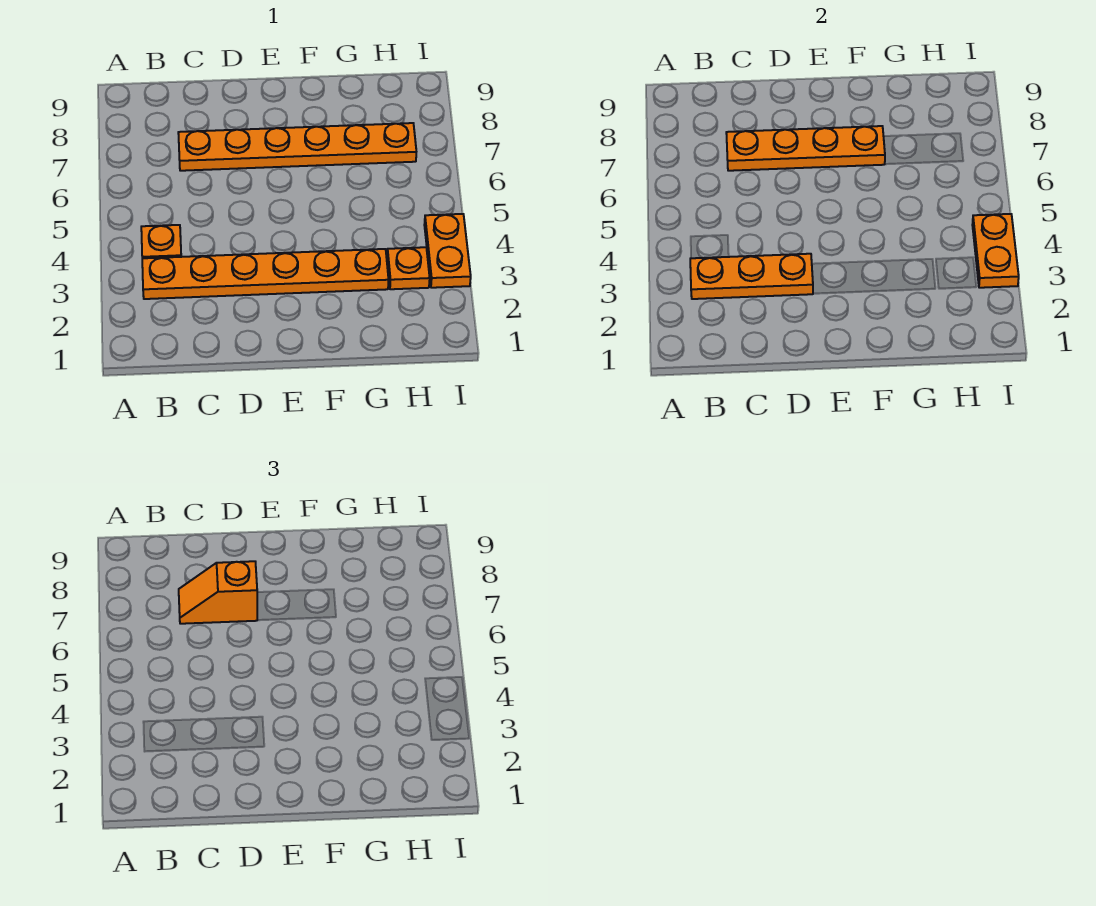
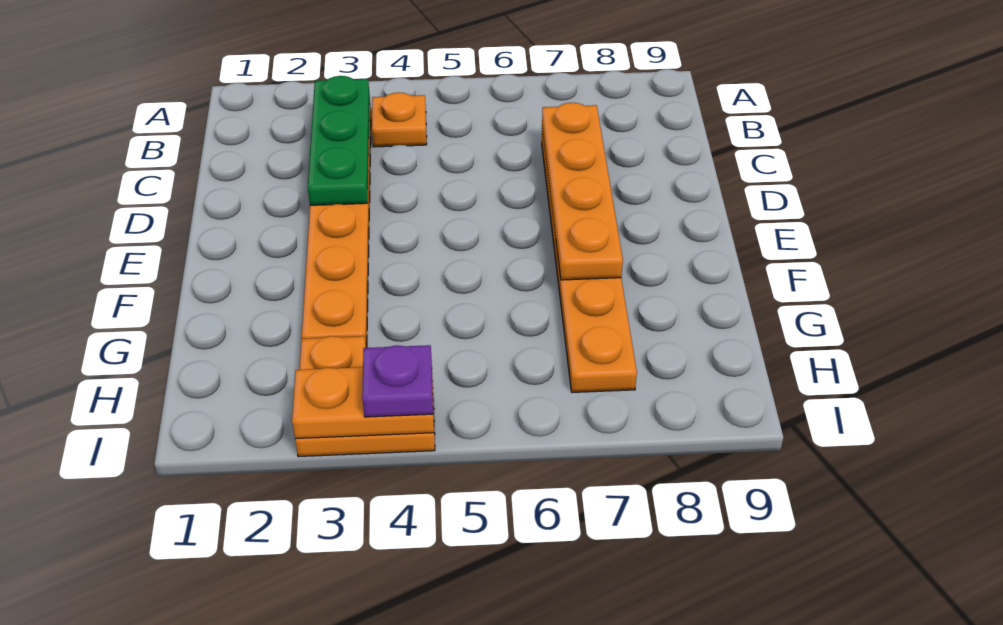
orange plate B3:D3 level 2 -> green plate B3:D3 level 2
orange slope C7:D7 level 3 top D -> none
none -> purple plate I4 level 3

